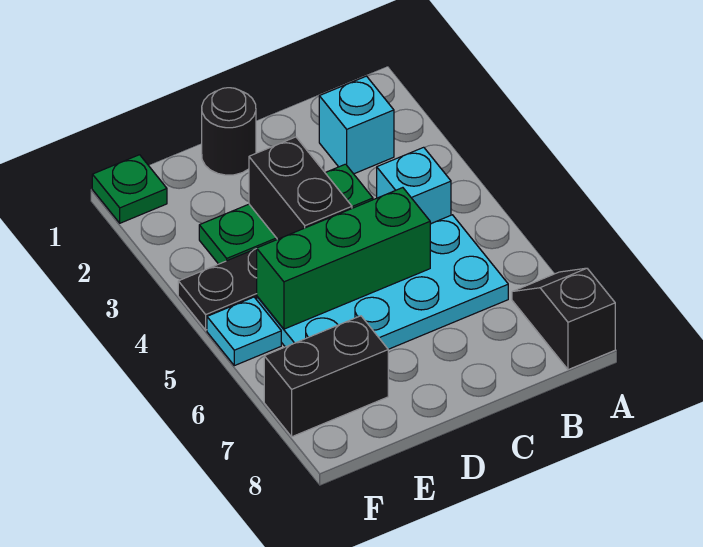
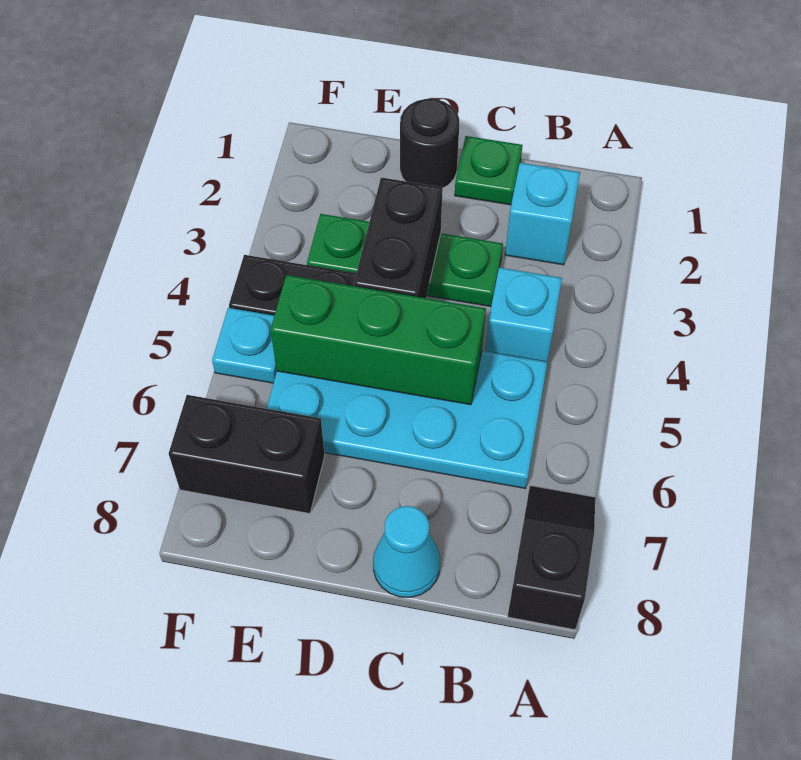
none -> cyan cone C8 level 1
green plate F1 level 1 -> green plate C1 level 1

